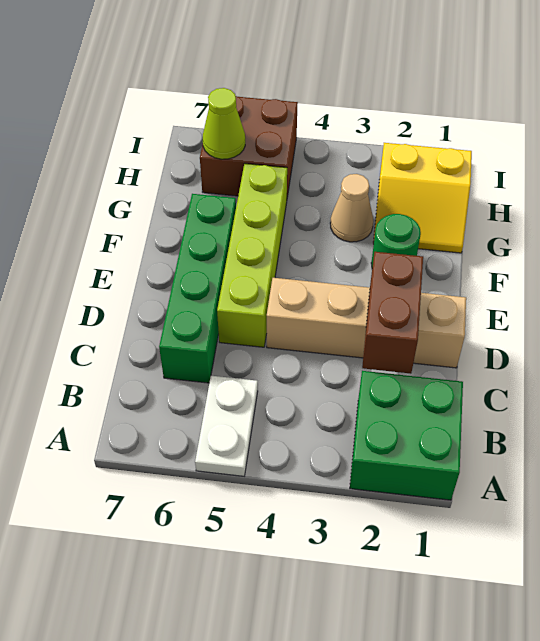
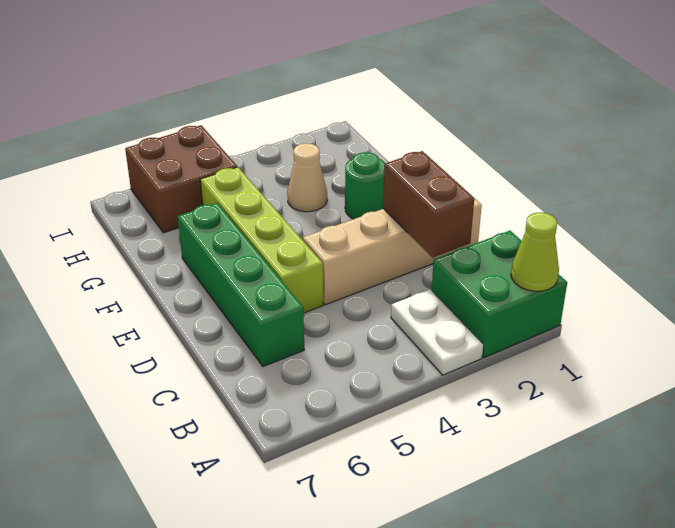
white plate A5:B5 level 1 -> white plate A3:B3 level 1
yellow slope G1:H2 level 1 top H -> none
lime cone H6 level 2 -> lime cone A1 level 2

